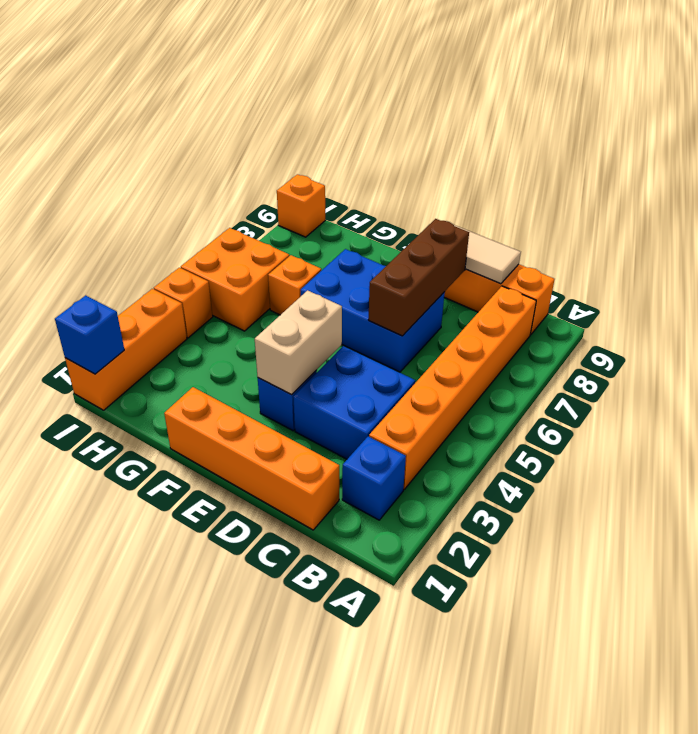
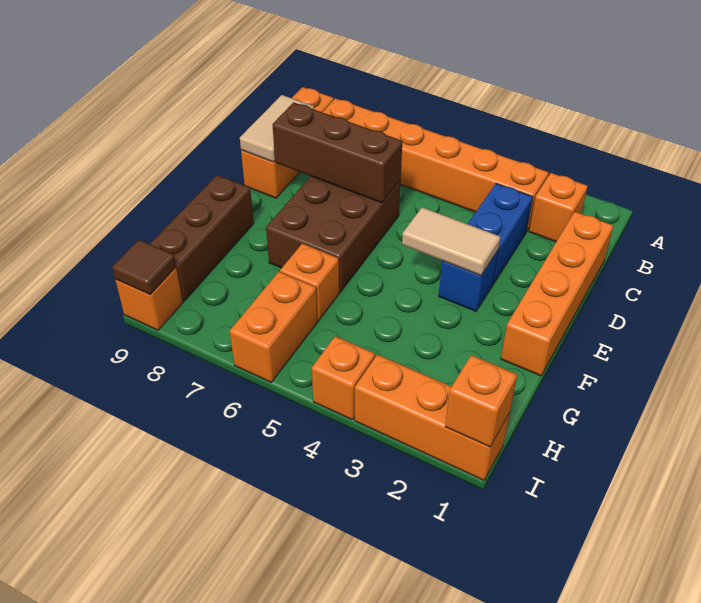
blue brick B2 level 1 -> orange brick B2 level 1
blue brick C3:D4 level 1 -> blue brick C3:D3 level 1
blue brick D6:F7 level 1 -> brown brick D6:F7 level 1
tan brick E3:E4 level 2 -> tan tile E3:E4 level 2
none -> brown brick F9:H9 level 1
orange brick H5:I6 level 1 -> orange brick H6:I6 level 1
blue brick I1 level 2 -> orange brick I1 level 2
none -> brown tile I9 level 2

